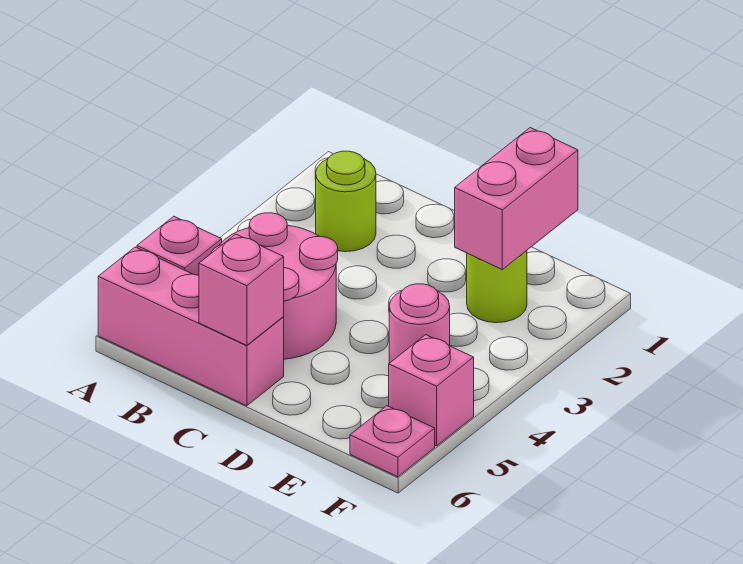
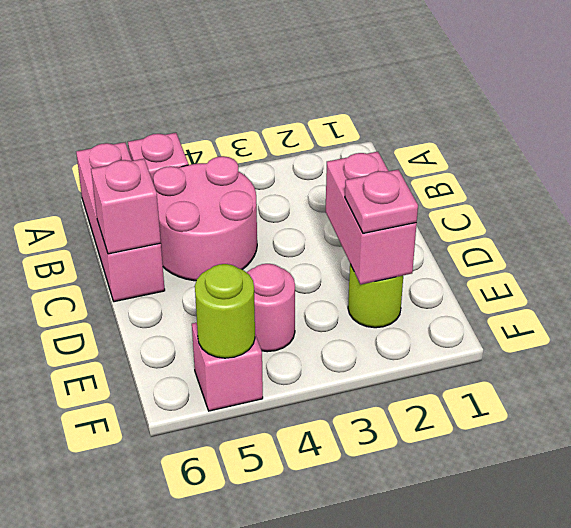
lime round brick B2 level 1 -> lime round brick F5 level 2
pink brick E1:E2 level 2 -> pink brick D2:E2 level 2
pink plate F6 level 1 -> pink plate E2 level 3

